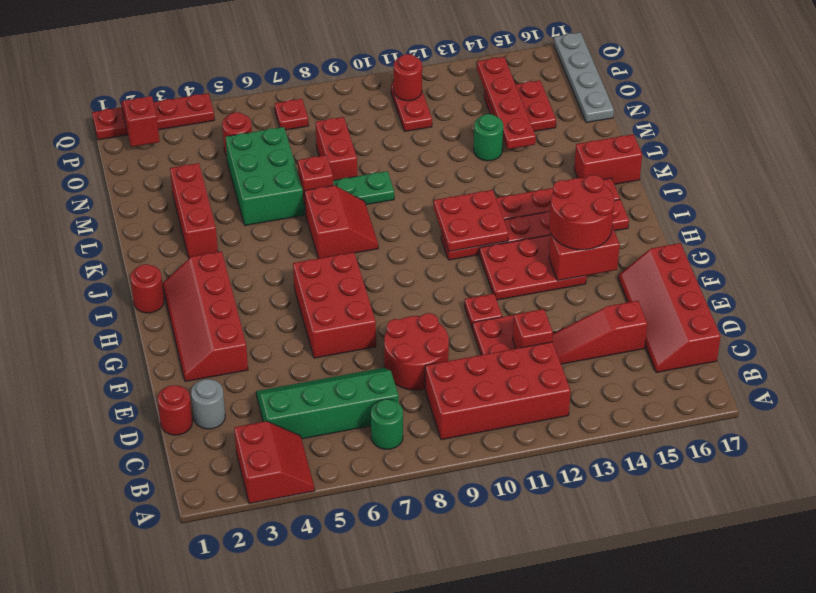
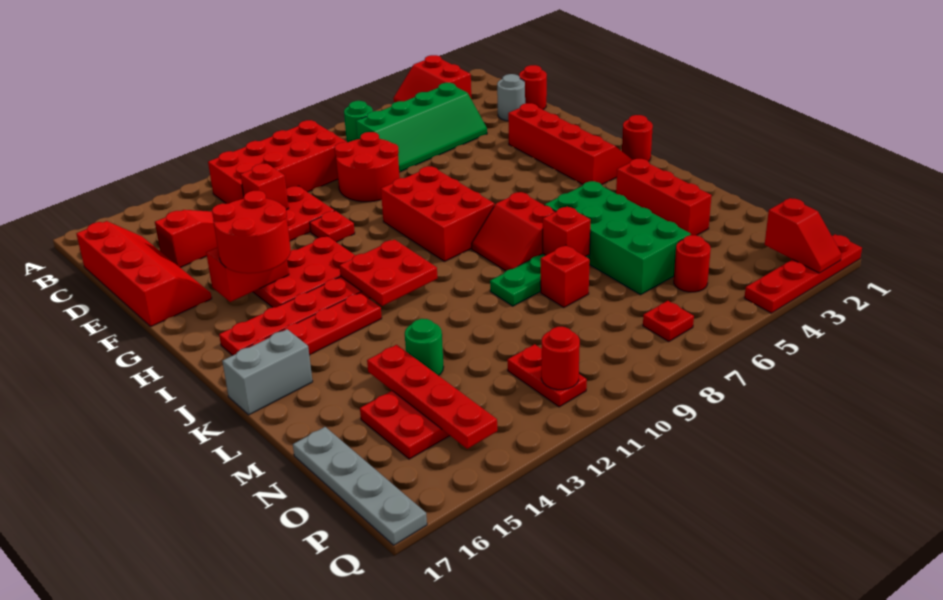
red brick F6:H7 level 1 -> red brick G8:I9 level 1
red brick K16:K17 level 1 -> grey brick K16:K17 level 1
green brick L5:N6 level 1 -> green brick K5:N6 level 1
red brick M8:N8 level 1 -> red brick M8 level 1

